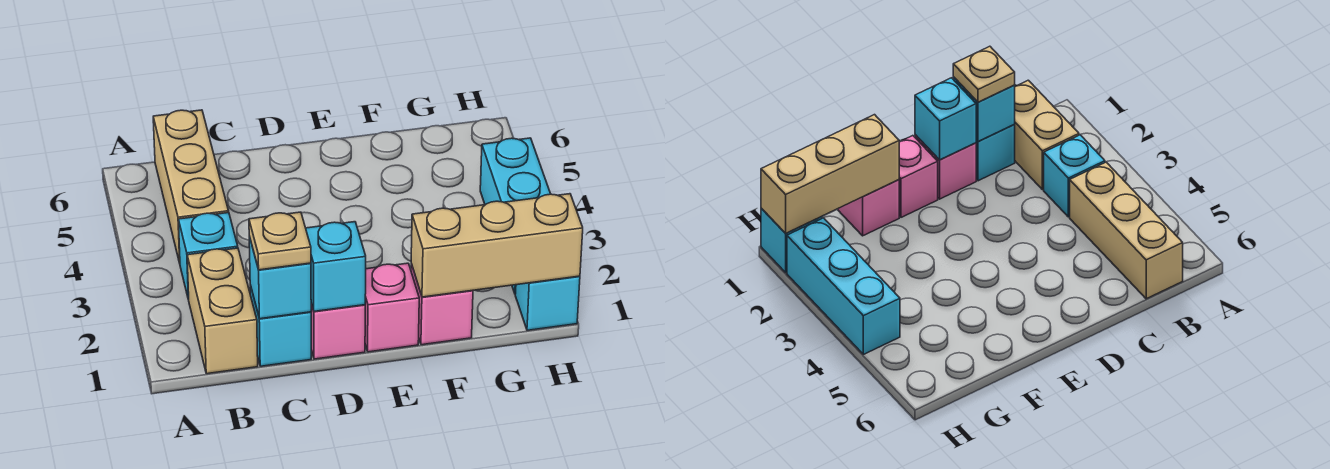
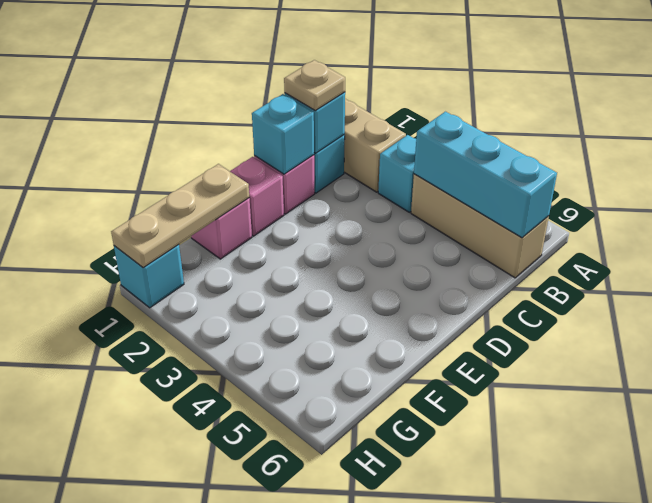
tan brick F1:H1 level 2 -> tan plate F1:H1 level 2
cyan brick H2:H4 level 1 -> cyan brick B4:B6 level 2

